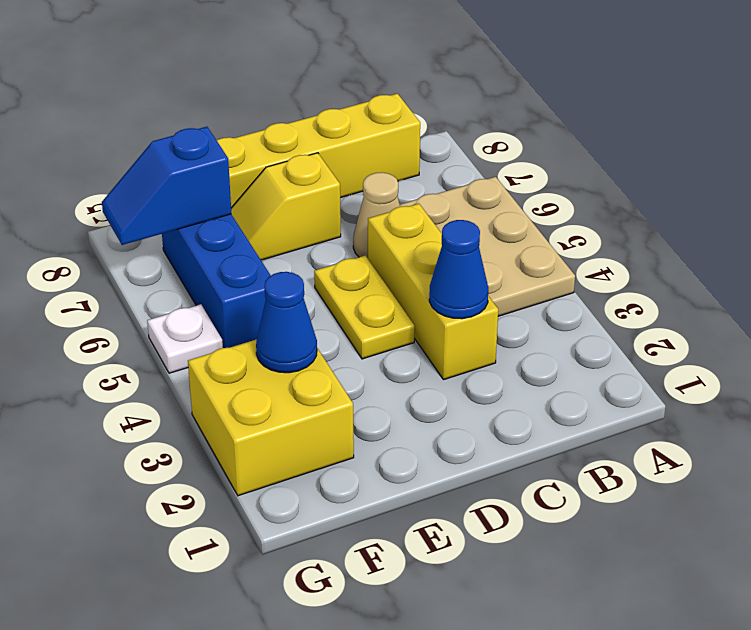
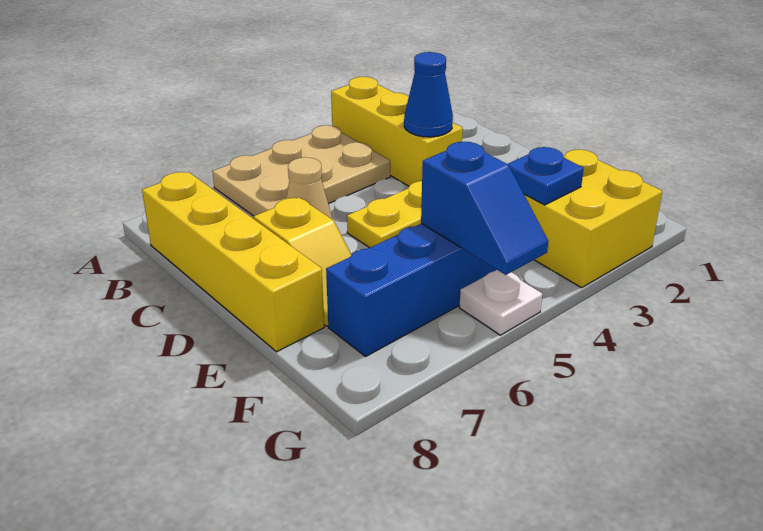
yellow brick C3:C5 level 1 -> yellow brick A3:C3 level 1
blue cone F3 level 2 -> blue plate F3 level 2
blue slope F7:G7 level 2 top F -> blue slope F5:G5 level 2 top F

